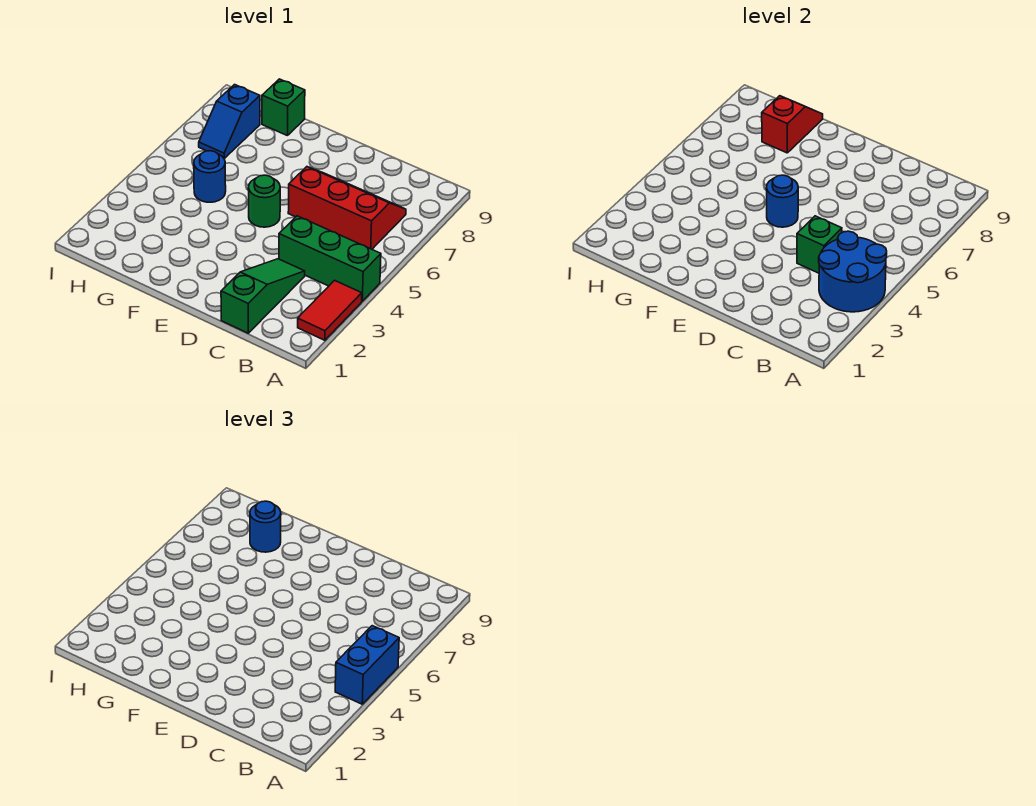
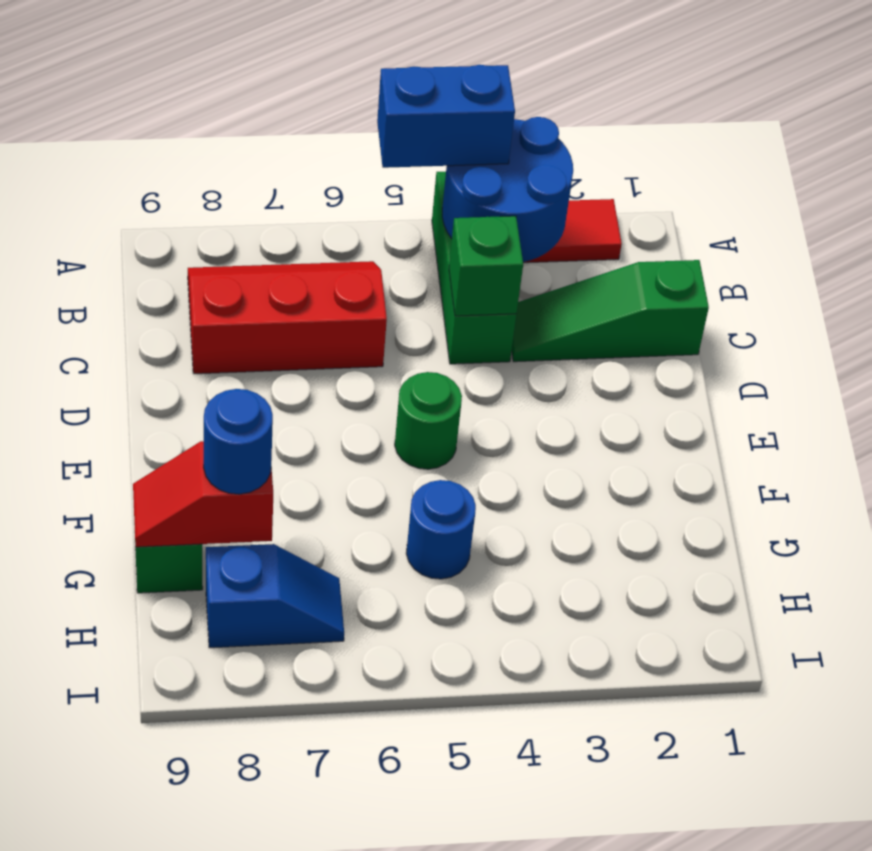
red slope B6:D7 level 1 top 6 -> red slope B6:C8 level 1 top C
blue round brick E5 level 2 -> none

